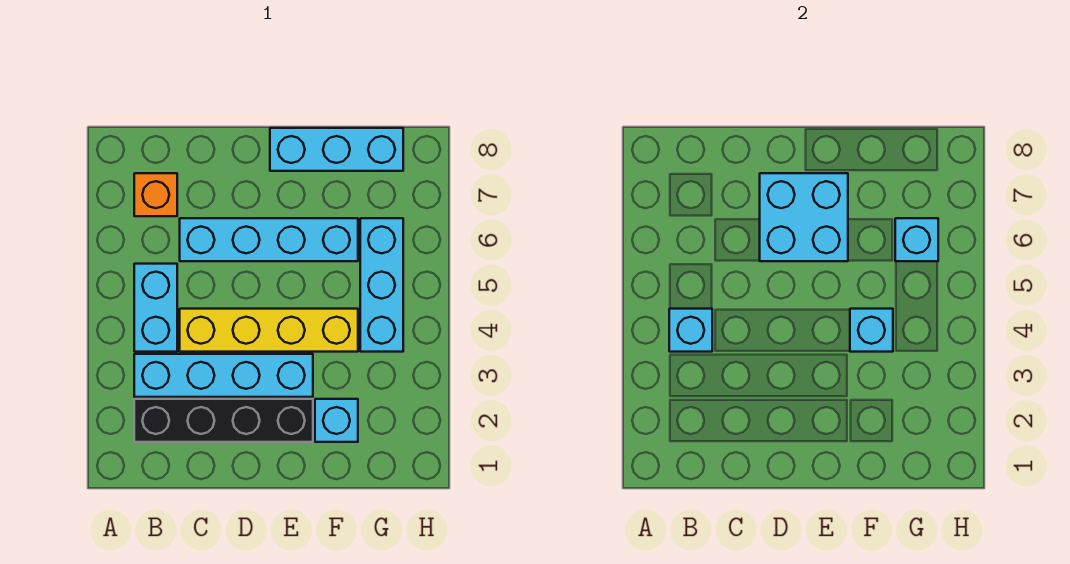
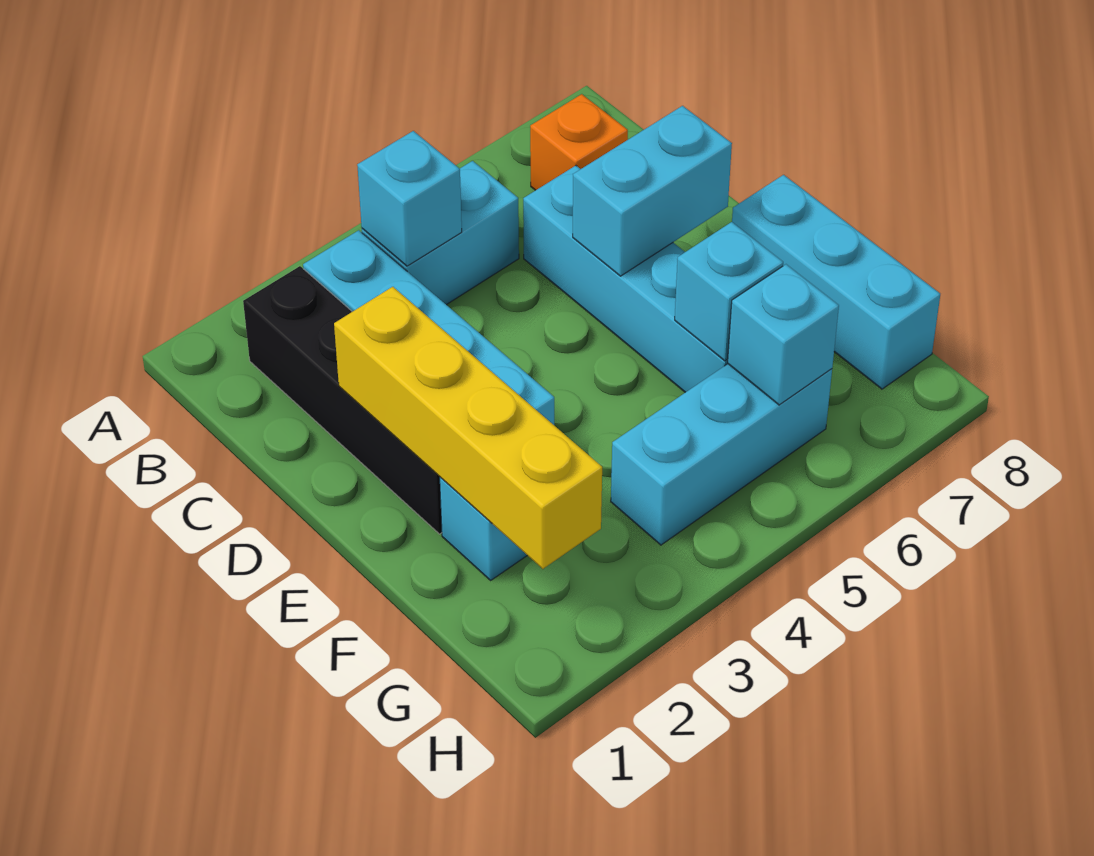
yellow brick C4:F4 level 1 -> yellow brick D2:G2 level 2
cyan brick D6:E7 level 2 -> cyan brick D6:D7 level 2
cyan brick F4 level 2 -> cyan brick F6 level 2

